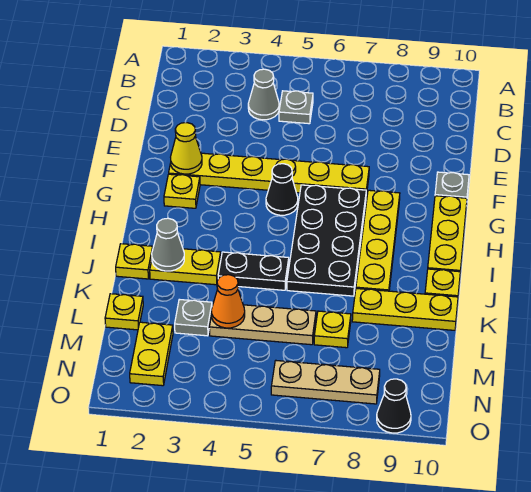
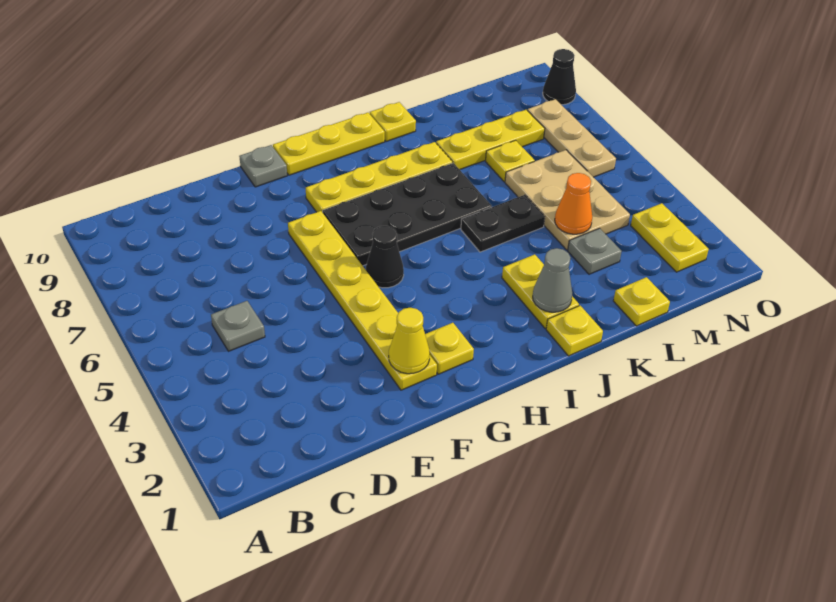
grey cone C4 level 1 -> none
black plate J4:J5 level 1 -> black plate J5:K5 level 1
yellow plate K8:K10 level 1 -> yellow plate K8:M8 level 1
tan plate L4:L6 level 1 -> tan plate L4:M6 level 1
yellow plate M2:N2 level 1 -> yellow plate N2:N3 level 1

